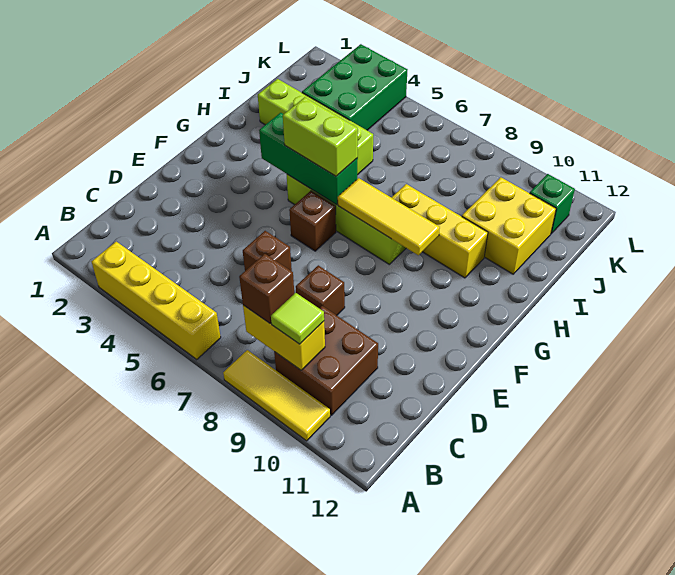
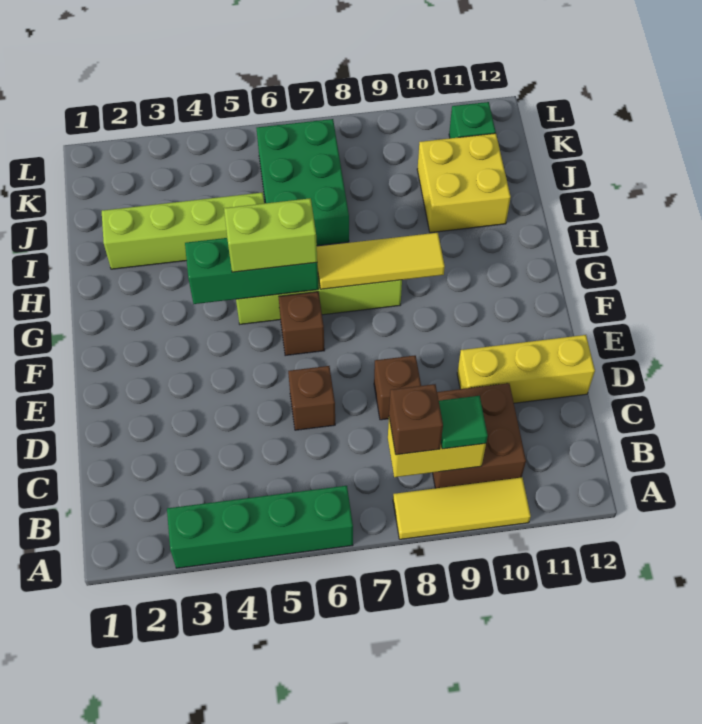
yellow brick A3:A6 level 1 -> green brick A3:A6 level 1
lime tile B9 level 3 -> green tile B9 level 3
yellow brick H8:H10 level 1 -> yellow brick D10:D12 level 1
green brick J3:L4 level 1 -> green brick I6:K7 level 1

